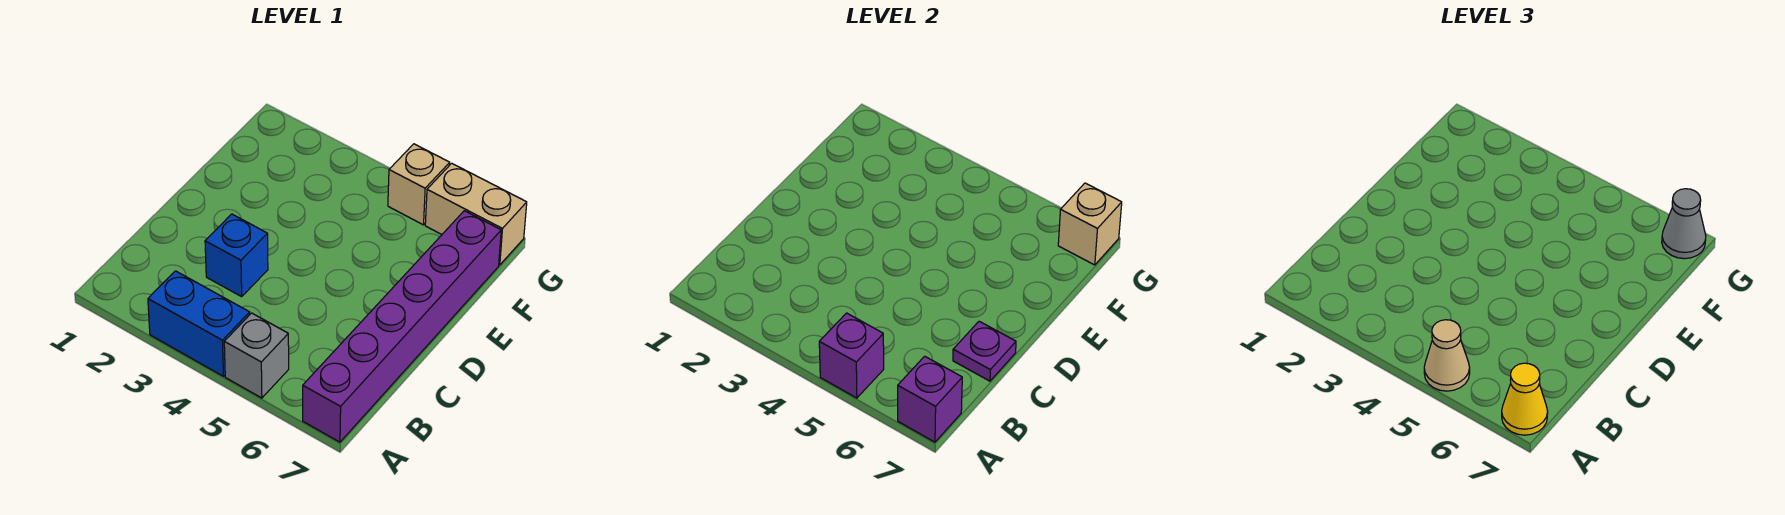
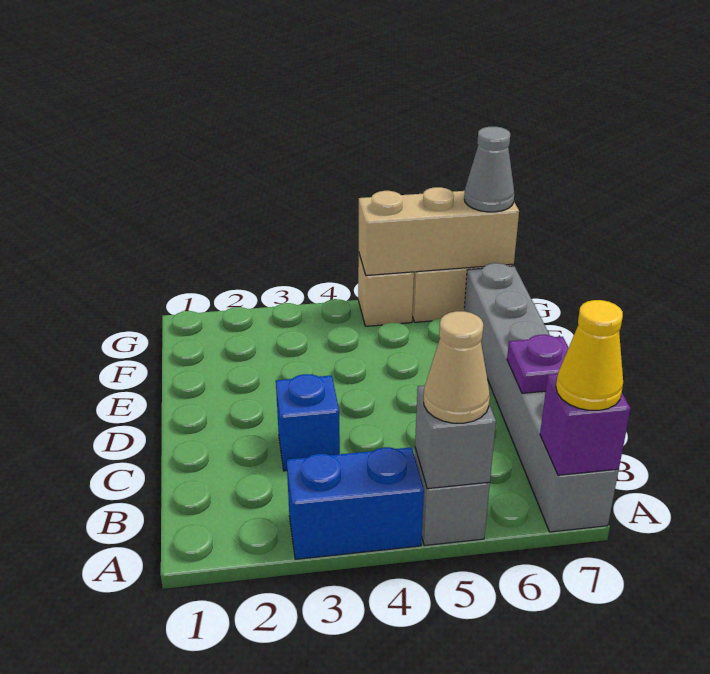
purple brick A5 level 2 -> grey brick A5 level 2
purple brick A7:F7 level 1 -> grey brick A7:F7 level 1
tan brick G7 level 2 -> tan brick G5:G7 level 2

